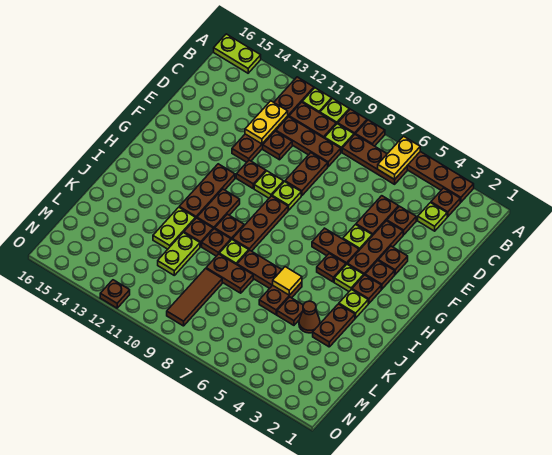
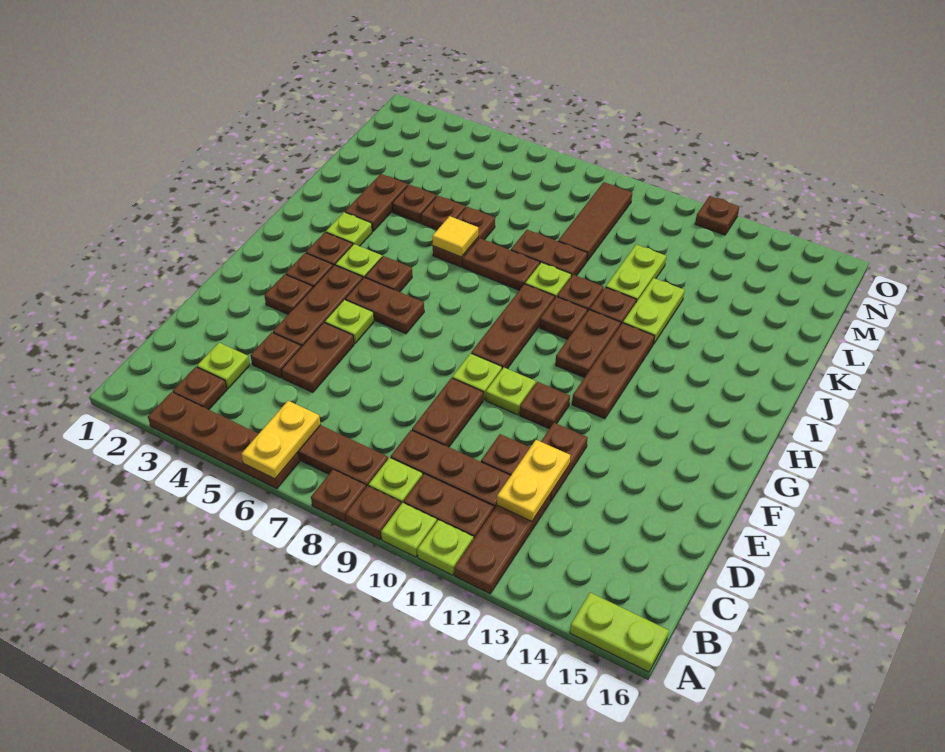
brown cone K4 level 1 -> brown plate K4 level 1

